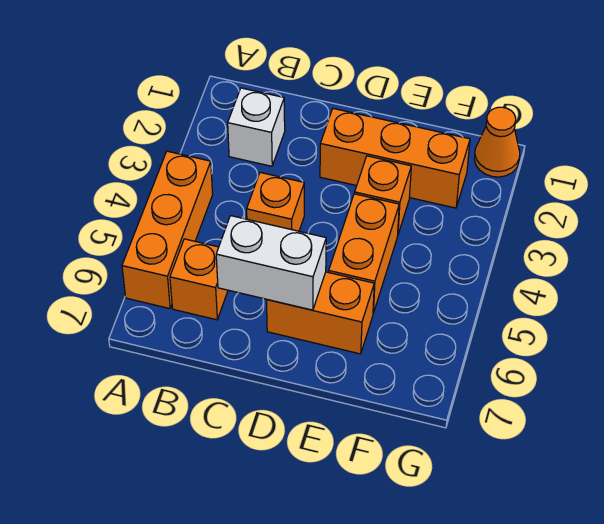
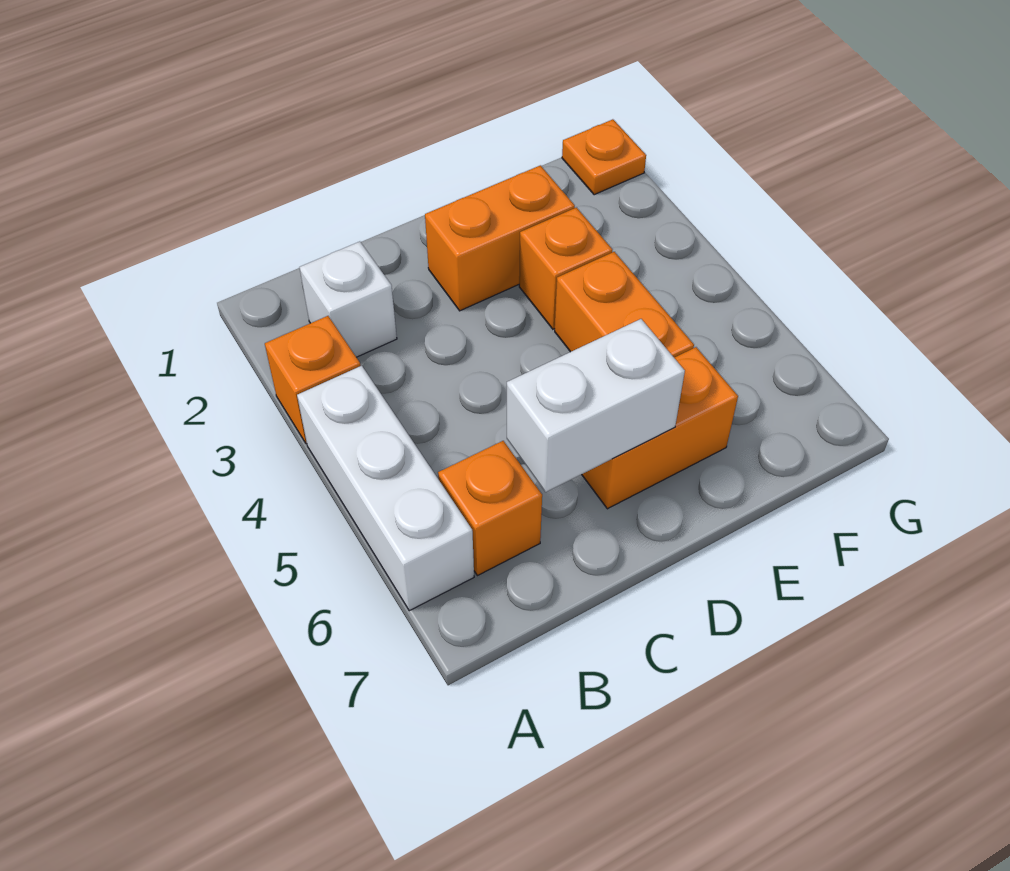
orange brick A4:A6 level 1 -> white brick A4:A6 level 1
orange brick C4 level 1 -> orange brick A3 level 1
orange brick D2:F2 level 1 -> orange brick D2:E2 level 1
orange cone G1 level 1 -> orange plate G1 level 1

